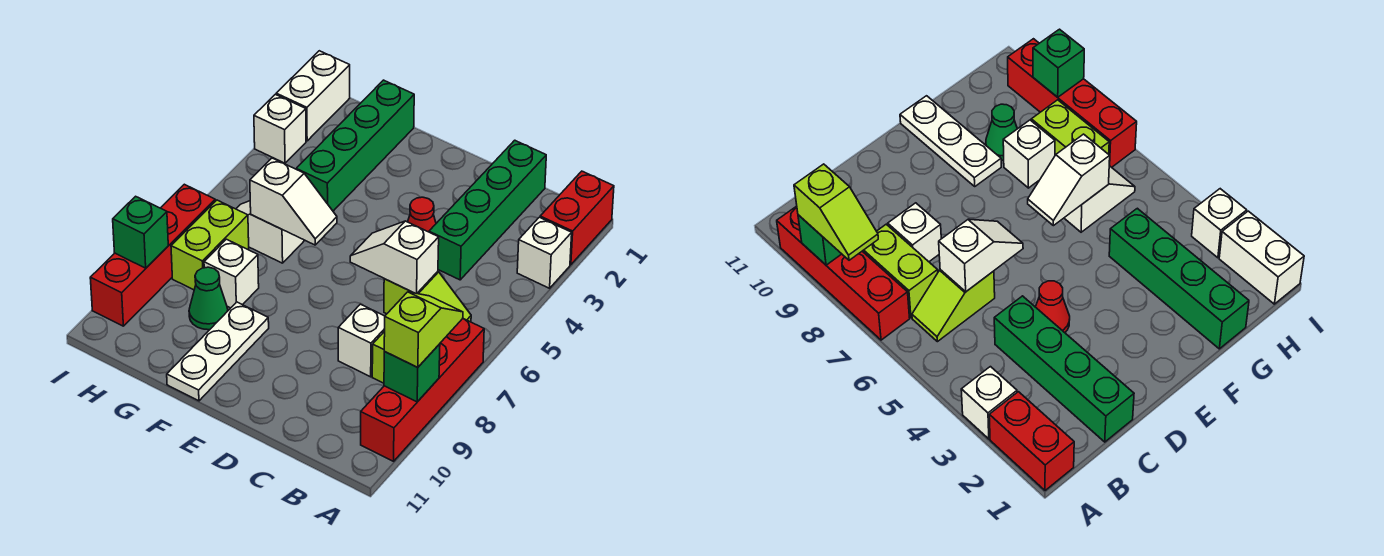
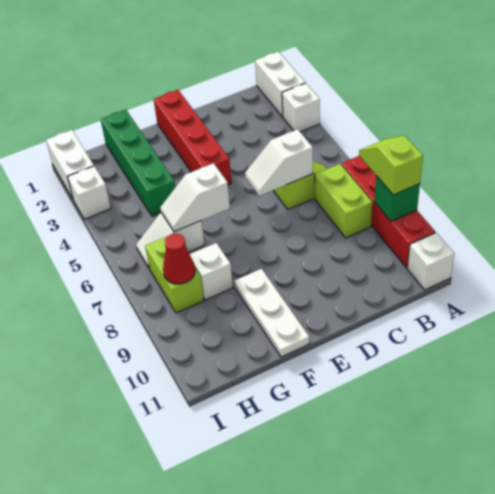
red brick A1:A2 level 1 -> white brick A1:A2 level 1
green brick C1:C4 level 1 -> none
white brick C8 level 1 -> white brick A11 level 1
red cone D4 level 1 -> red cone H8 level 2
white slope F6:G6 level 2 top G -> white slope F6:G6 level 2 top F
green cone G9 level 1 -> none
red brick I7:I10 level 1 -> red brick E1:E4 level 1
green brick I9 level 2 -> none

